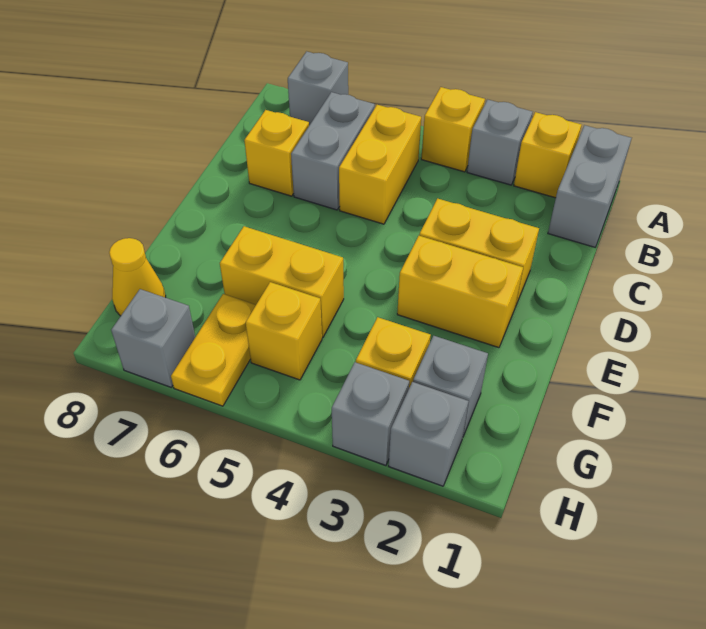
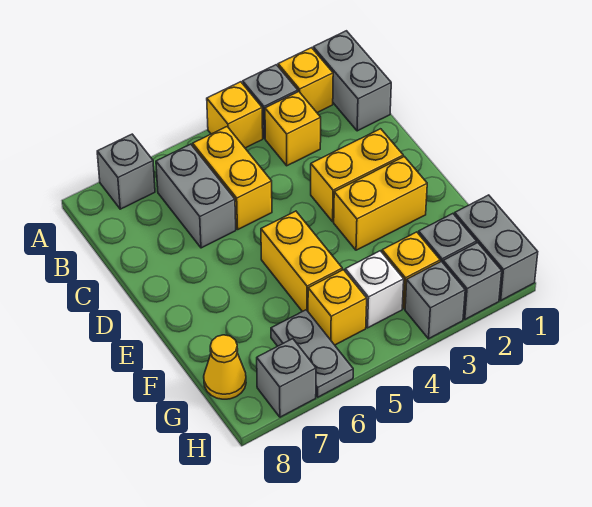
yellow brick C7 level 1 -> yellow brick B3 level 1
yellow brick F5:F6 level 1 -> yellow brick E5:F5 level 1
none -> grey brick G1:H1 level 1
none -> white brick G4 level 1
yellow plate G6:H6 level 1 -> grey plate G6:H6 level 1

